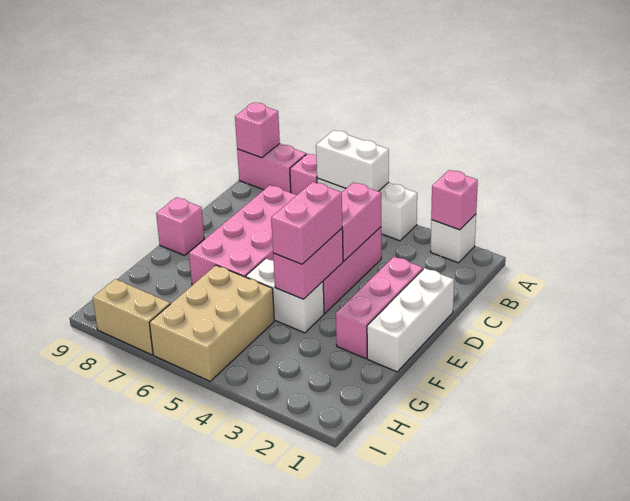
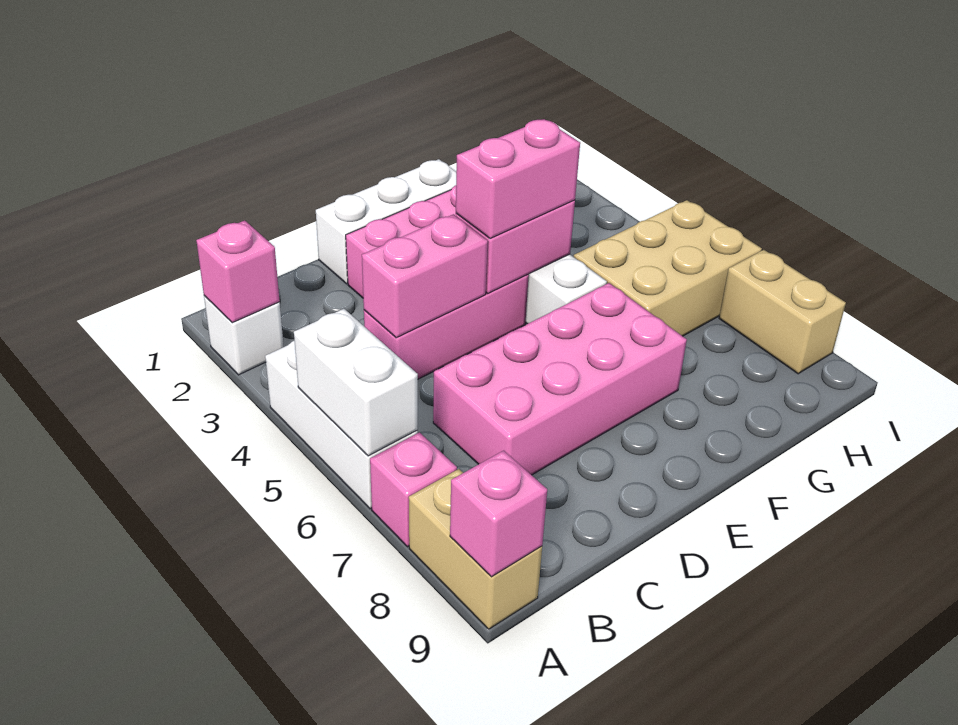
pink brick A8:A9 level 1 -> tan brick A8:A9 level 1
pink brick E9 level 1 -> none

